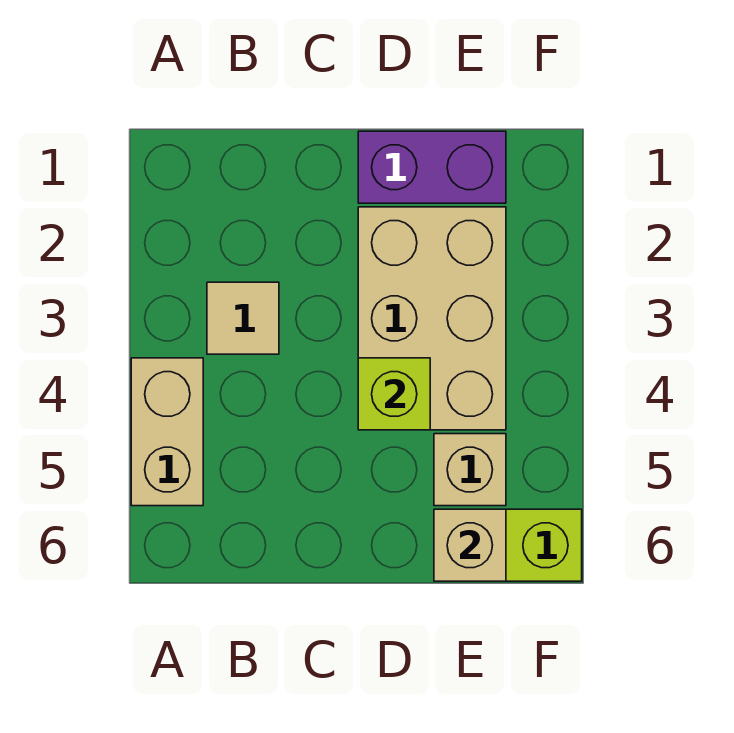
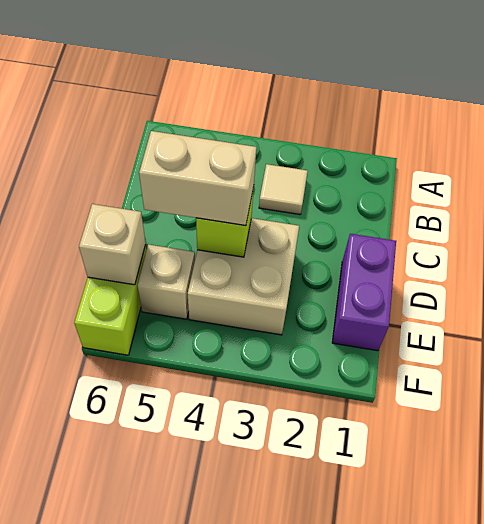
tan brick A4:A5 level 1 -> tan brick D4:D5 level 3
tan brick D2:E4 level 1 -> tan brick D3:E4 level 1

